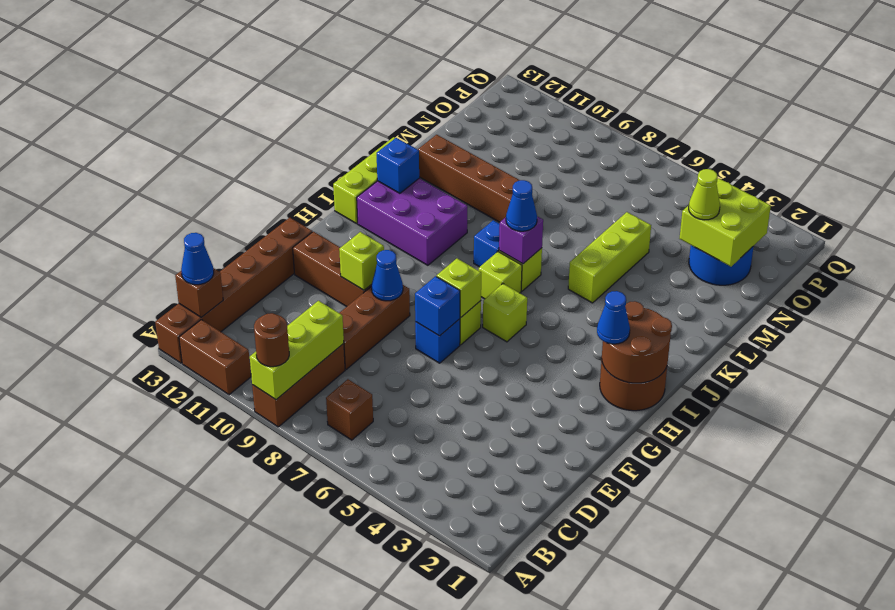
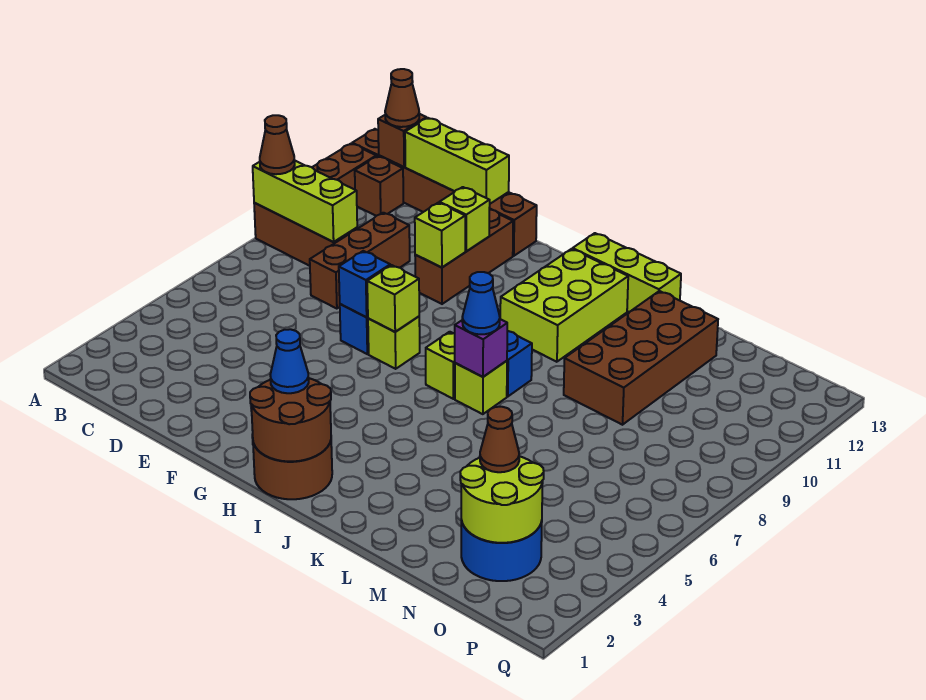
brown round brick A9 level 3 -> brown cone A9 level 3
brown brick B7 level 1 -> brown brick B12 level 1
blue cone B13 level 3 -> brown cone B13 level 3
brown brick D9:F9 level 1 -> brown brick D8:D10 level 1
blue cone F9 level 2 -> none
lime brick H6 level 1 -> lime brick F11 level 2
purple brick I10:J12 level 1 -> lime brick I10:J12 level 1
blue brick J12 level 2 -> none
lime brick K5:M5 level 1 -> lime brick C13:E13 level 2
brown brick L9:L12 level 1 -> brown brick L9:M12 level 1
lime brick N2:O3 level 2 -> lime round brick N2:O3 level 2
lime cone N3 level 3 -> brown cone N3 level 3

